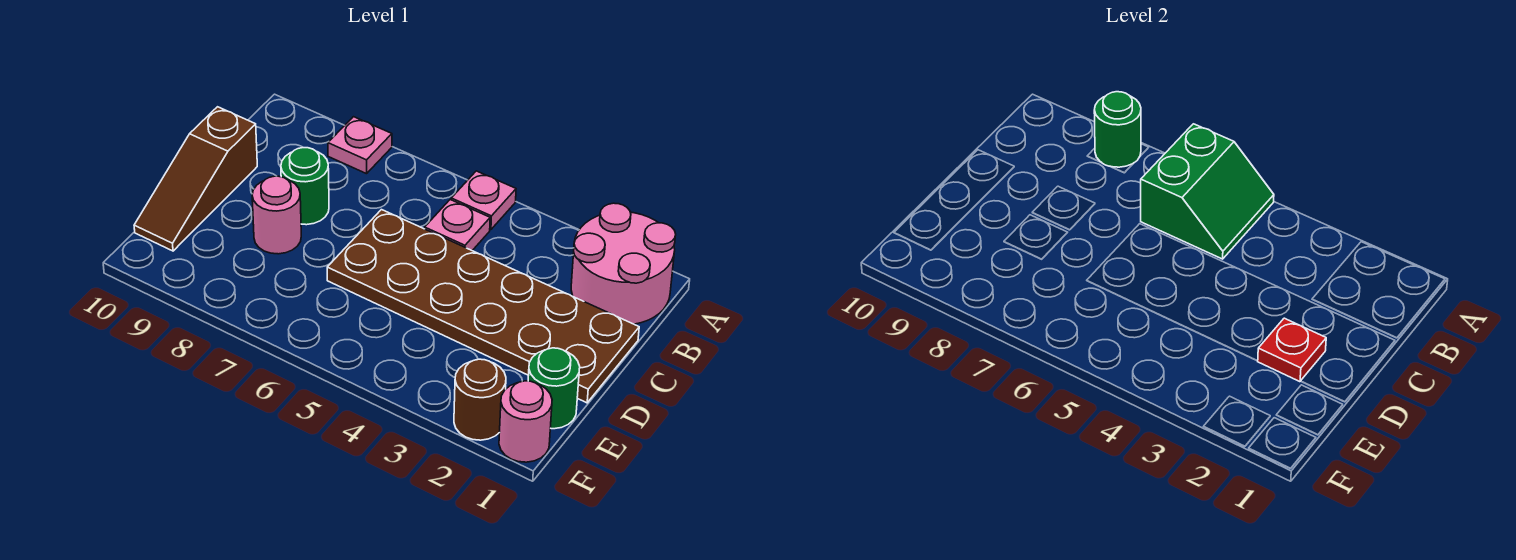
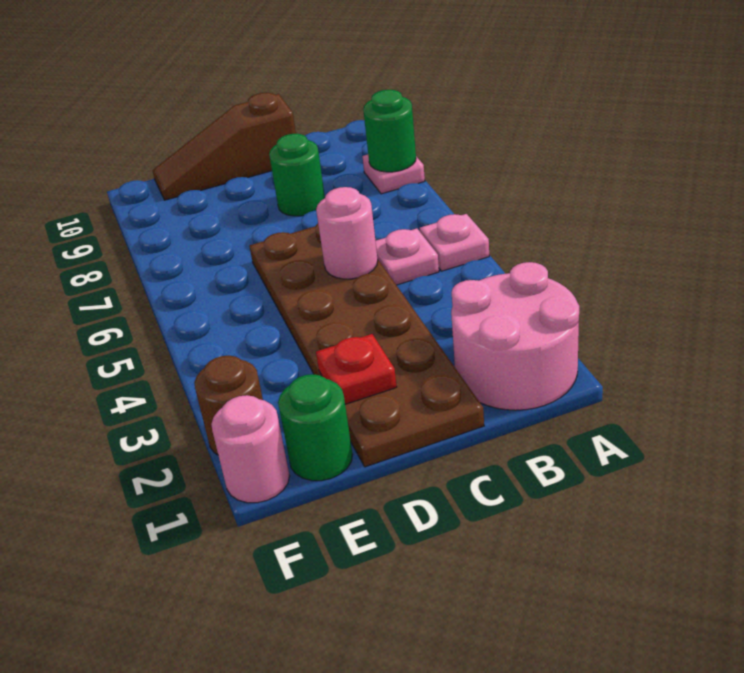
green slope A5:B6 level 2 top 6 -> none
pink round brick D8 level 1 -> pink round brick C5 level 2

